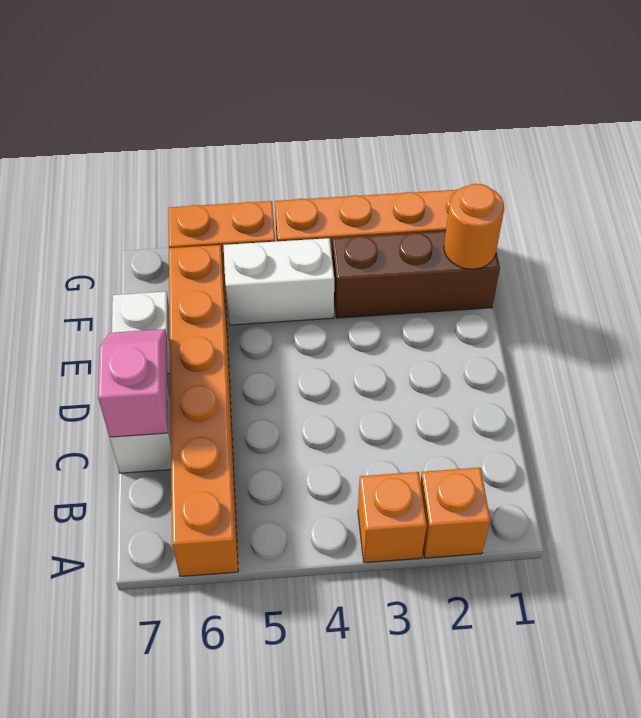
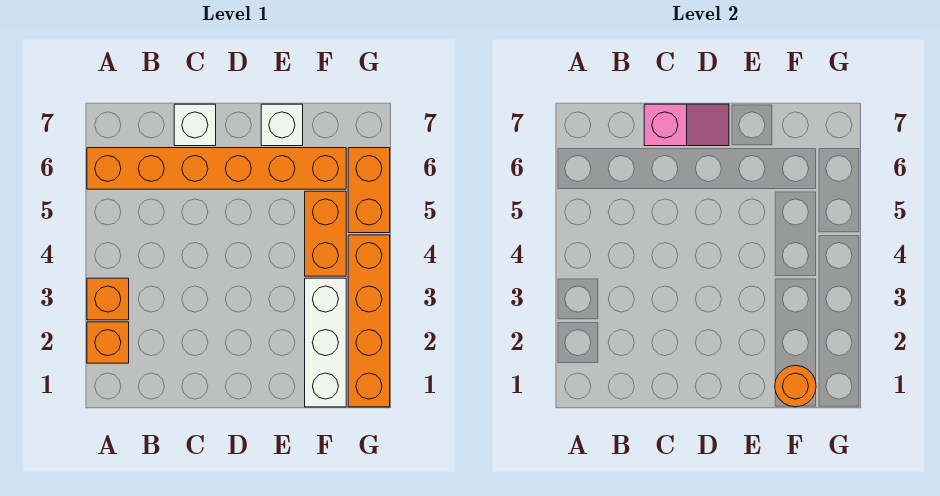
brown brick F1:F3 level 1 -> white brick F1:F3 level 1
white brick F4:F5 level 1 -> orange brick F4:F5 level 1

